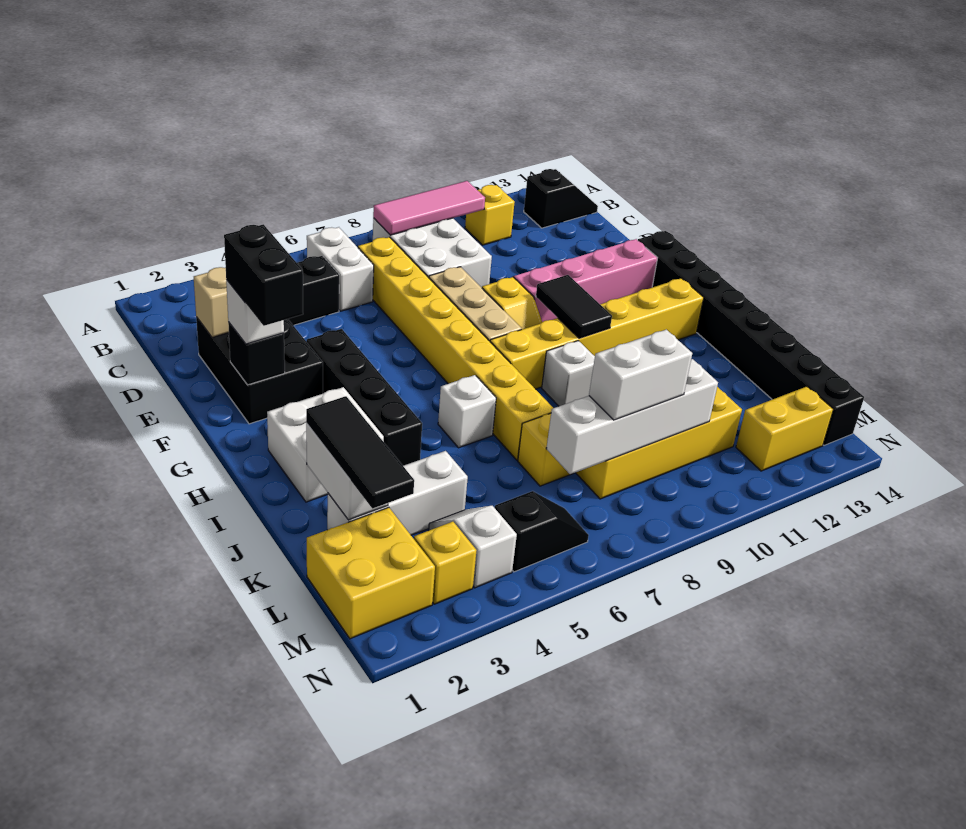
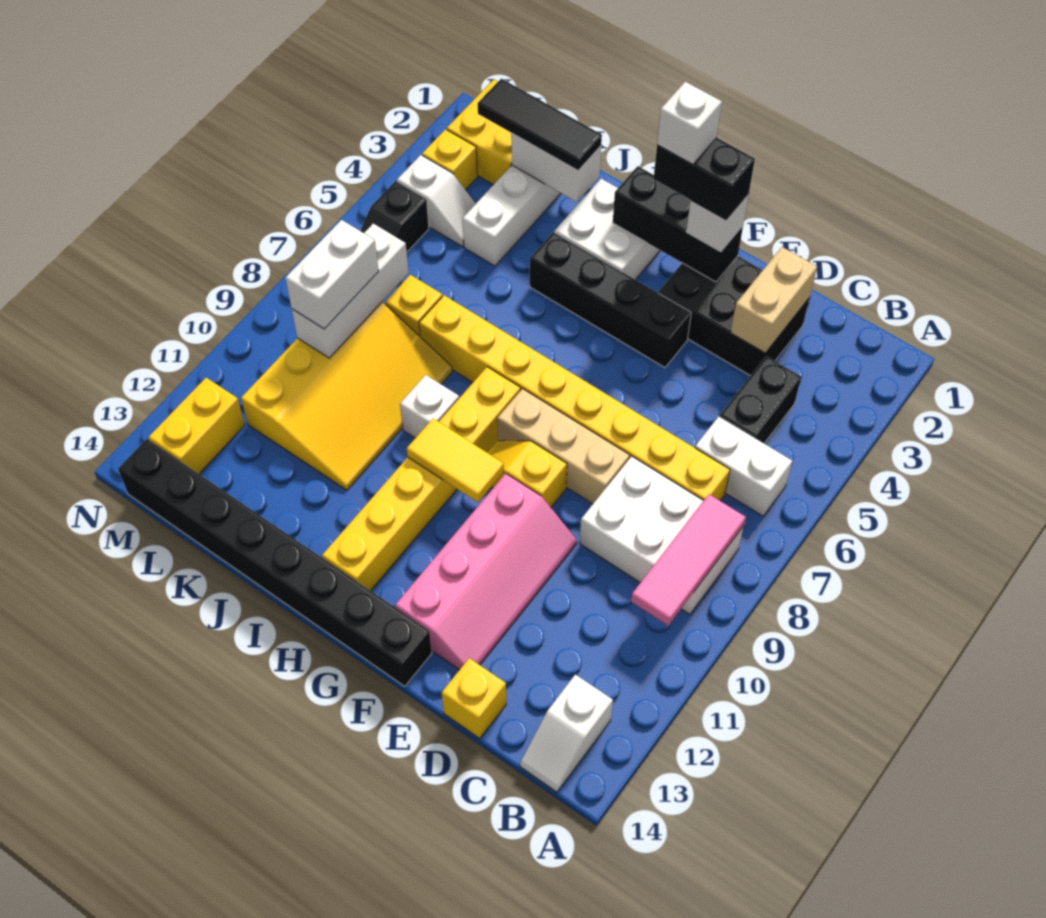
yellow brick B11 level 1 -> yellow brick D14 level 1
black slope B13:B14 level 1 top 13 -> white slope B13:B14 level 1 top 13
black brick F2 level 2 -> black brick F2:H2 level 2
black tile G10:H10 level 2 -> yellow tile G10:H10 level 2
white brick I6 level 1 -> white brick G2 level 5
white brick L7:L10 level 2 -> white brick L7:L9 level 2

